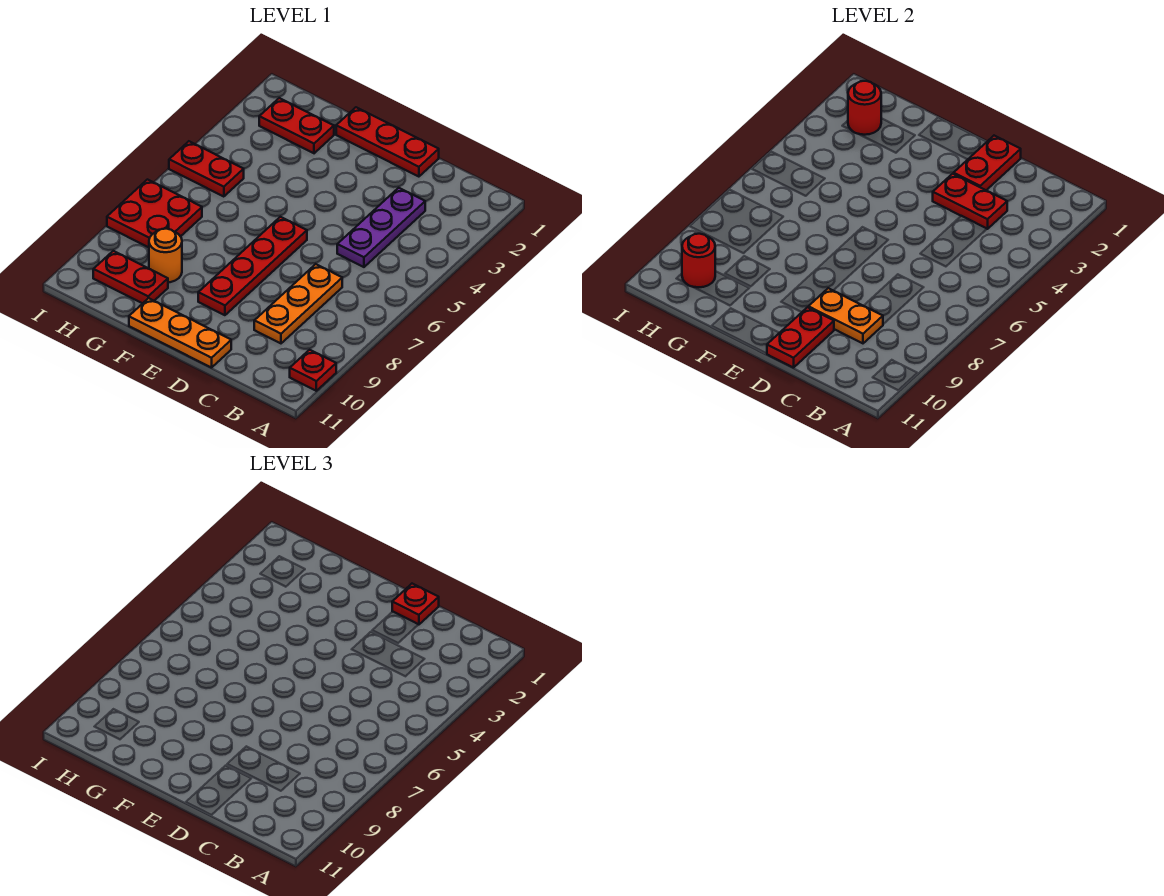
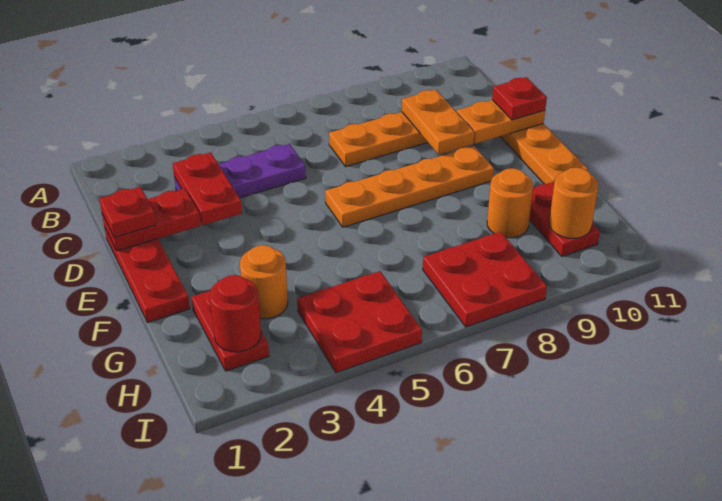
red plate A10 level 1 -> red plate D11 level 3
red plate D10:D11 level 2 -> orange plate D10:D11 level 2
red plate E6:E9 level 1 -> orange plate E6:E9 level 1
none -> orange round brick G3 level 1
red plate H5:I5 level 1 -> red plate H4:I5 level 1
red round brick H10 level 2 -> orange round brick H10 level 2

